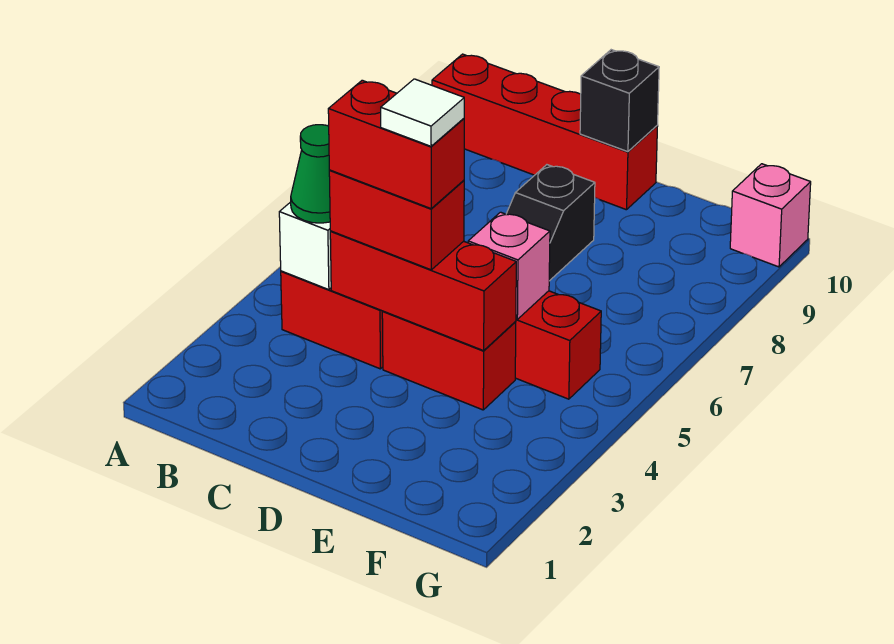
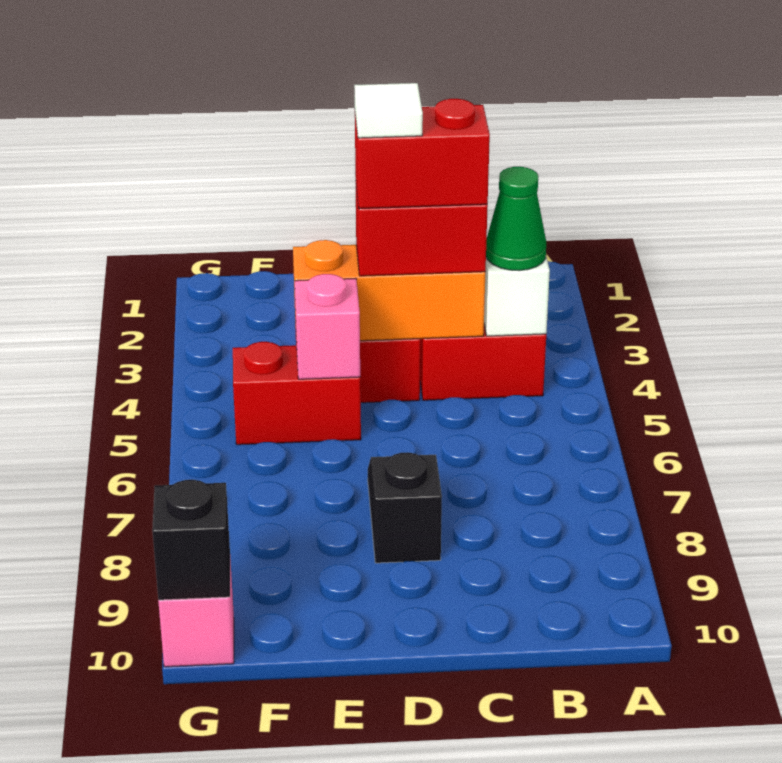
red brick A10:D10 level 1 -> none
red brick C4:E4 level 2 -> orange brick C4:E4 level 2
black brick D10 level 2 -> black brick G10 level 2

